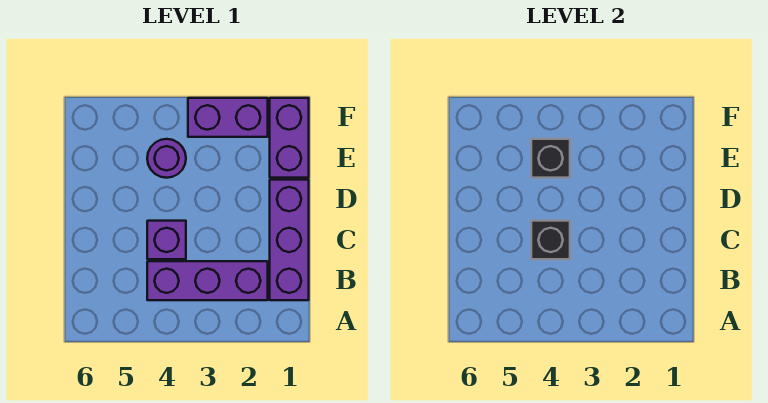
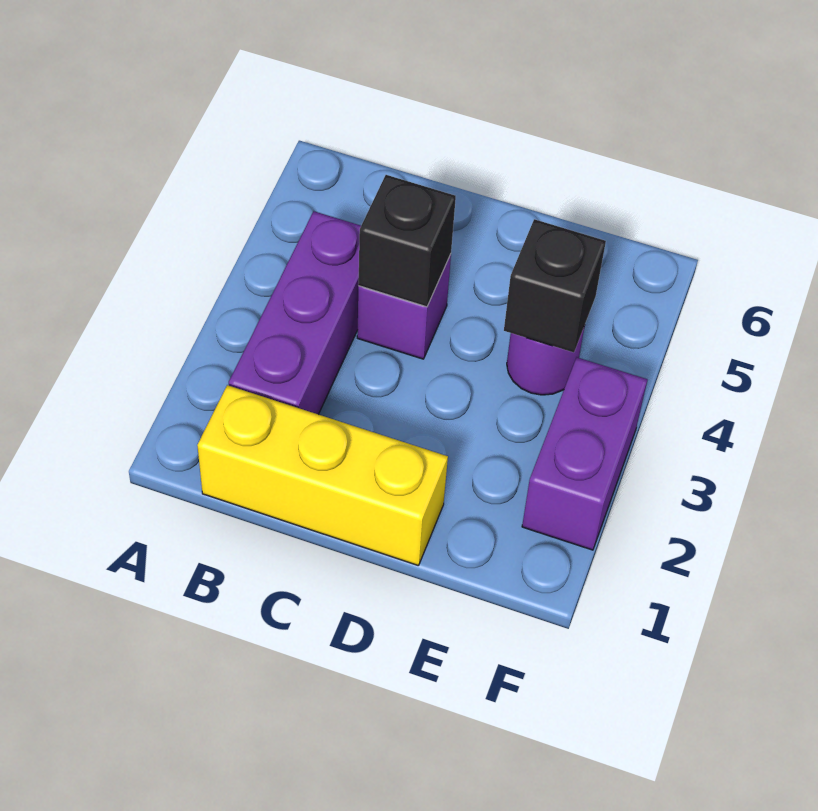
purple brick B1:D1 level 1 -> yellow brick B1:D1 level 1
purple brick E1:F1 level 1 -> none

